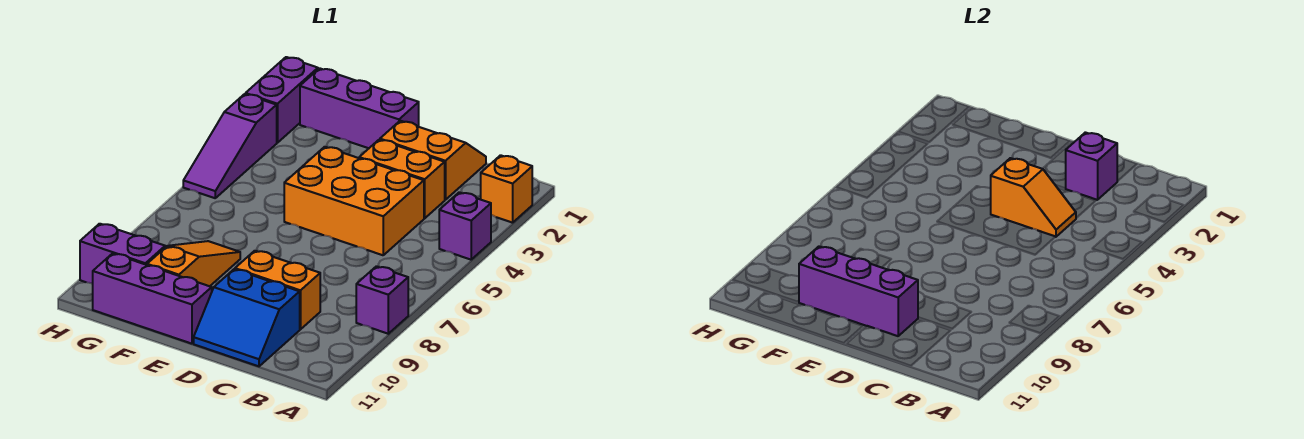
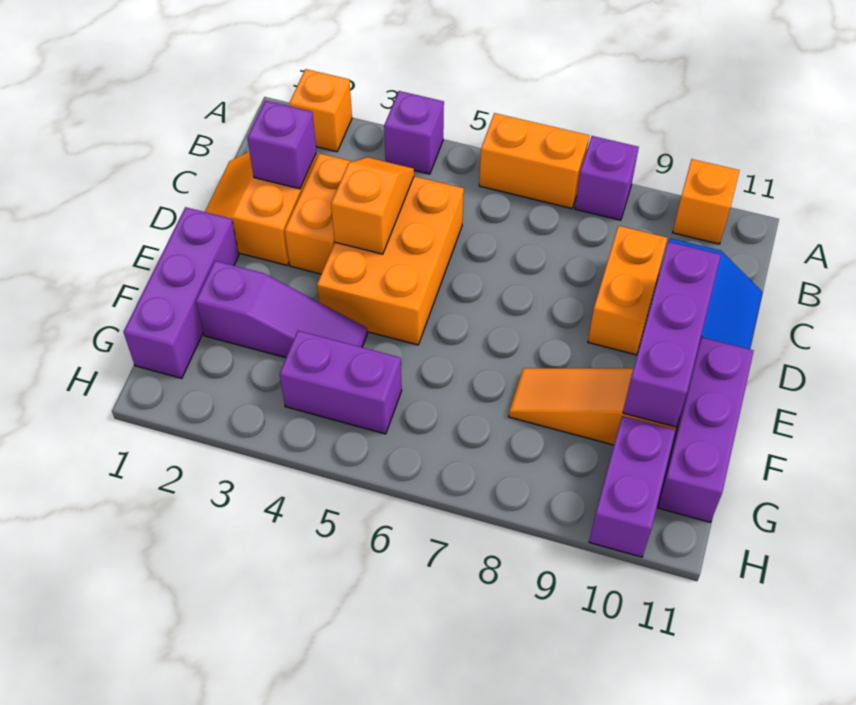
none -> orange brick A6:A7 level 1
none -> orange brick A10 level 1
purple brick H1:H2 level 1 -> purple brick G4:G5 level 1
purple slope H3:H5 level 1 top 3 -> purple slope F2:F4 level 1 top 2

